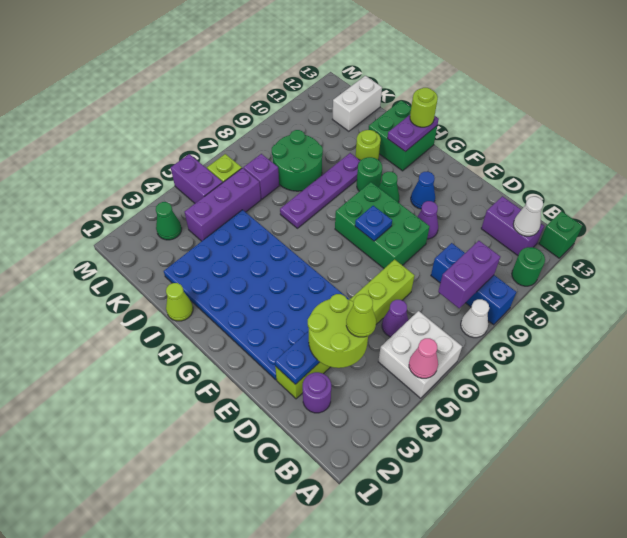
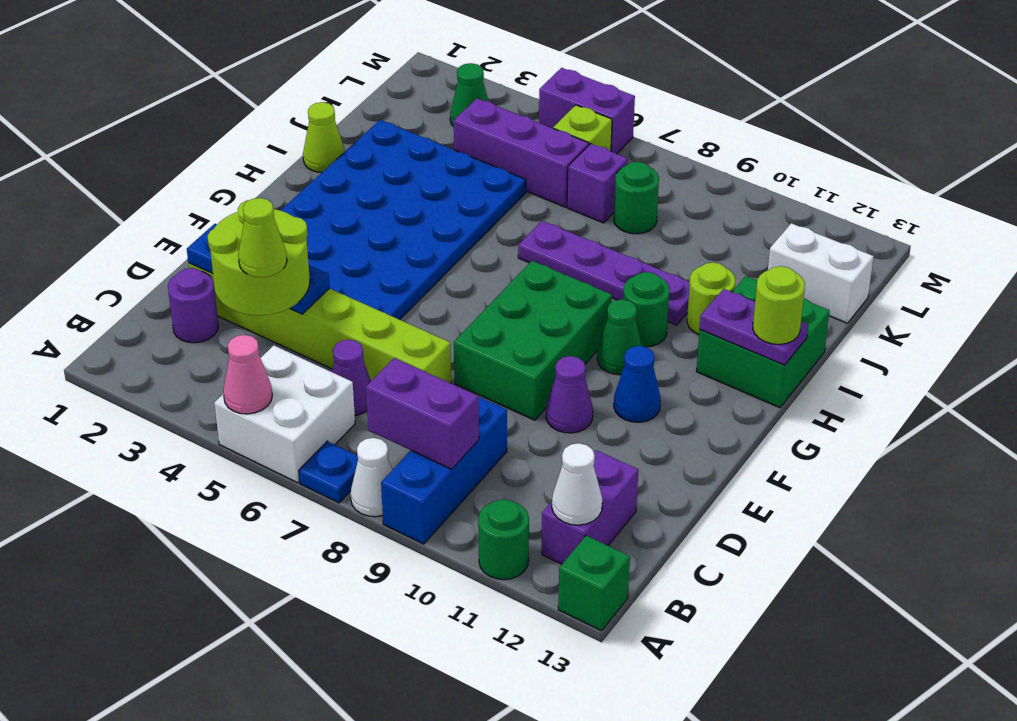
blue plate F8 level 2 -> blue plate A7 level 1
green round brick J8:K9 level 1 -> green round brick K8 level 1
purple brick L5:M5 level 1 -> purple brick M5:M6 level 1

